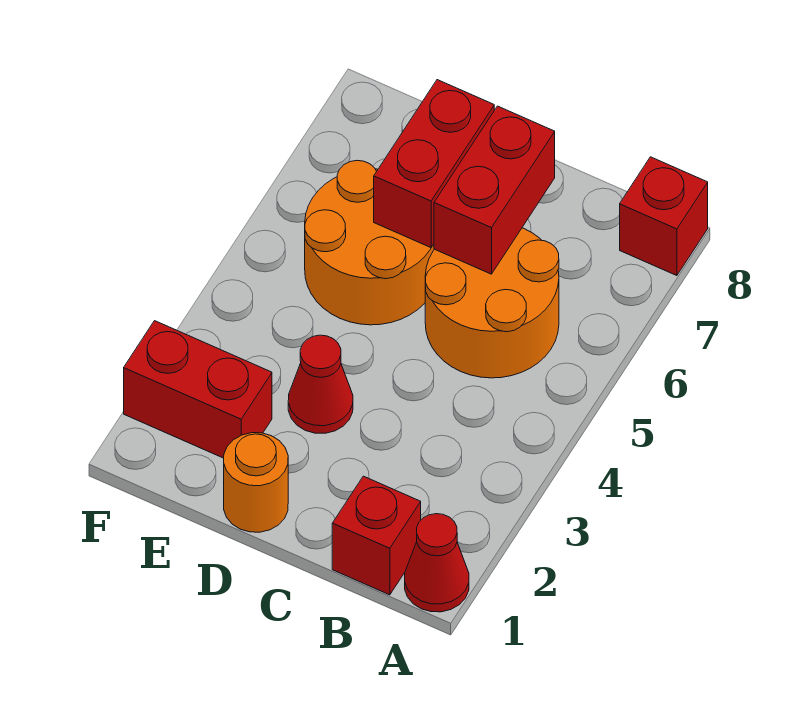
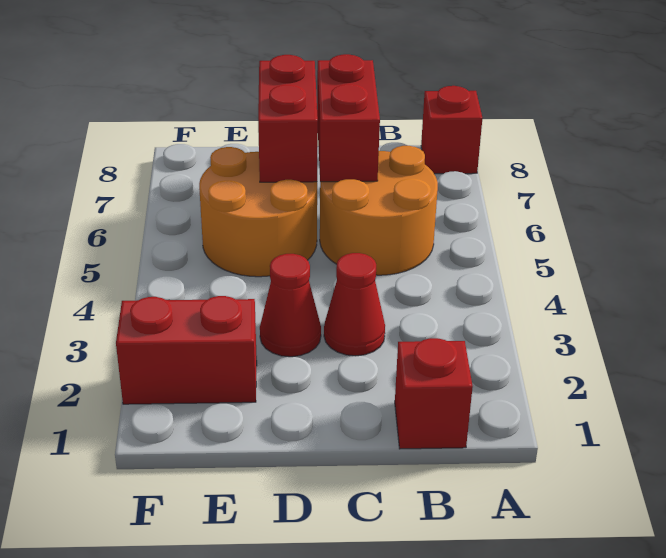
red cone A1 level 1 -> red cone C3 level 1
orange round brick D1 level 1 -> none

